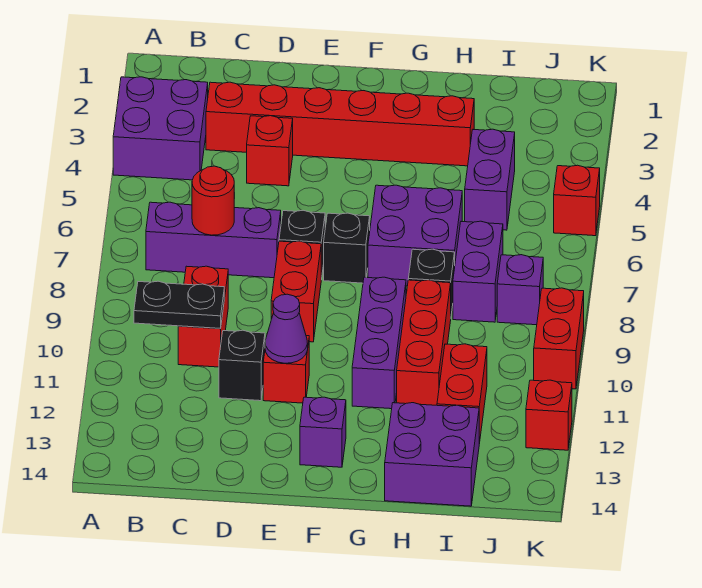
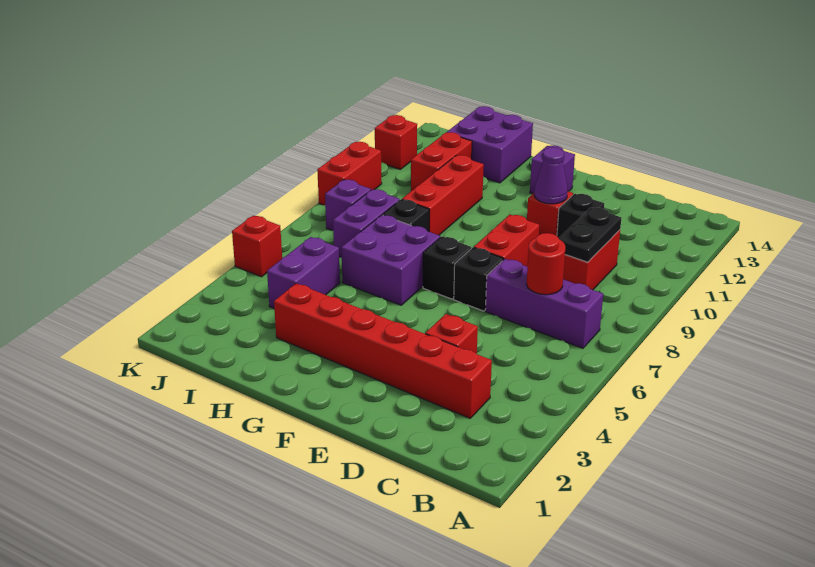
purple brick A3:B4 level 1 -> none
black plate B10:C10 level 2 -> black plate C9:C10 level 2
purple brick G9:G11 level 1 -> none

